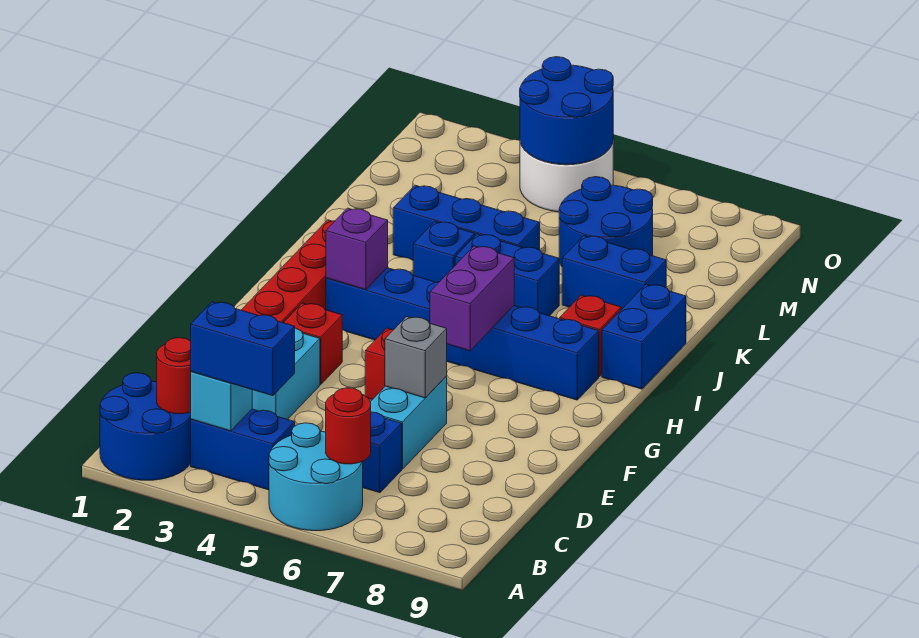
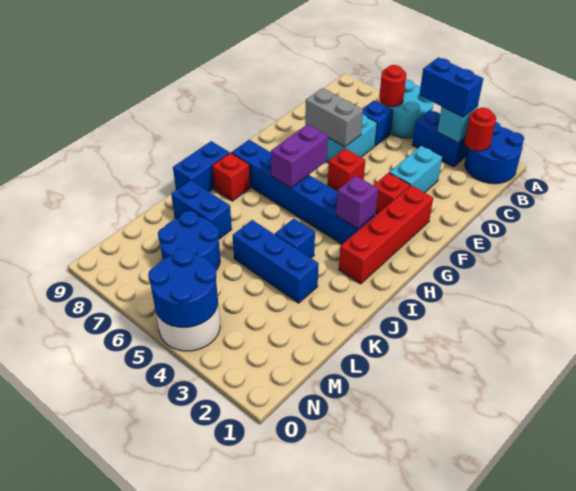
grey brick E6 level 2 -> grey brick E6:E7 level 2
blue brick J5:J6 level 1 -> none

